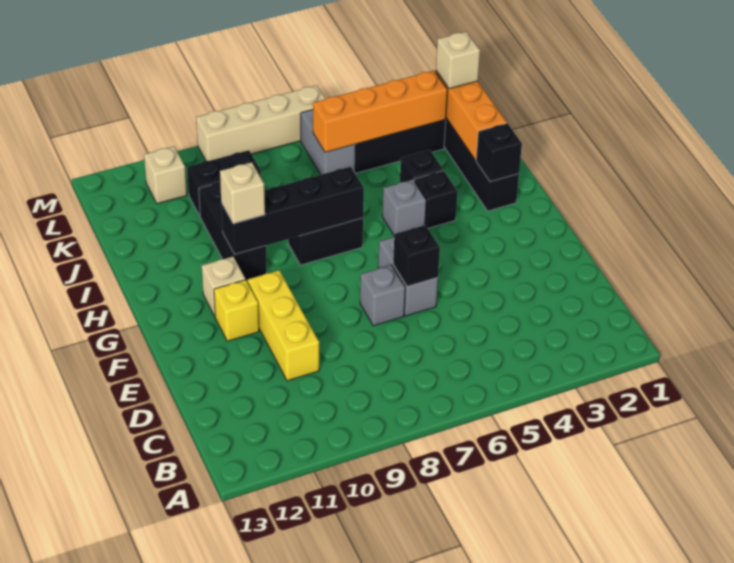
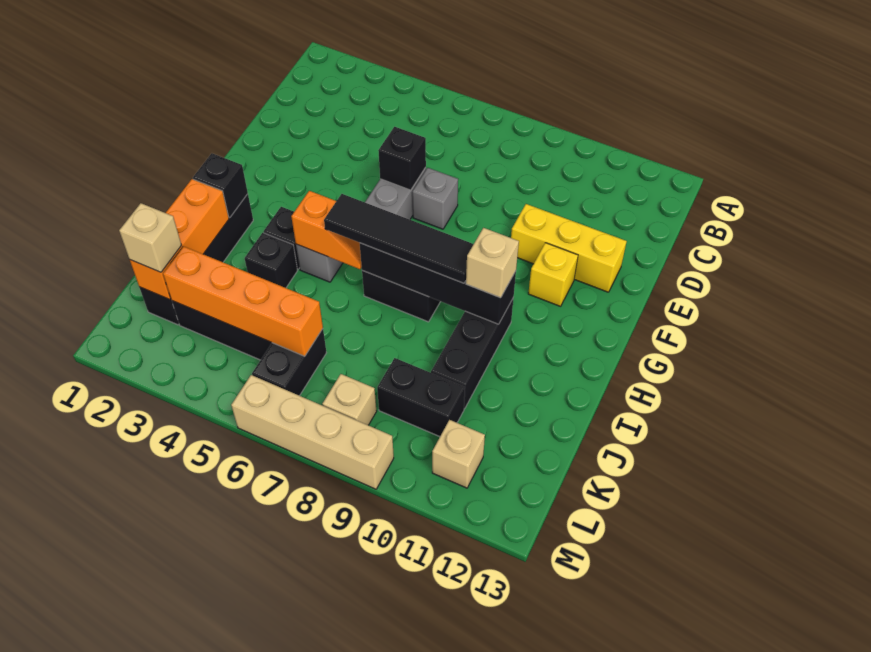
yellow brick D10:F10 level 1 -> yellow brick E10:E12 level 1
tan brick G11 level 1 -> tan brick L8 level 1
none -> orange slope H5:H6 level 2 top 5
none -> black tile H6:H9 level 3
grey brick K6:L6 level 1 -> black brick K6:L6 level 1

